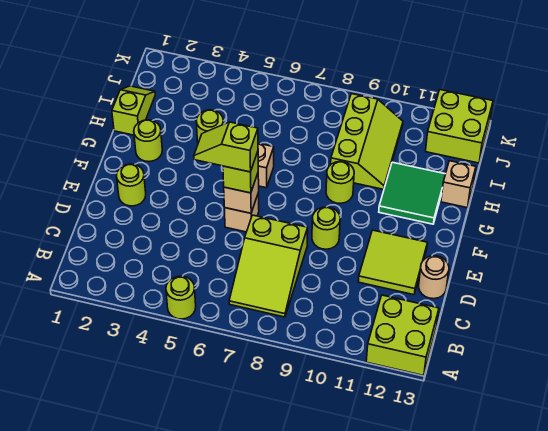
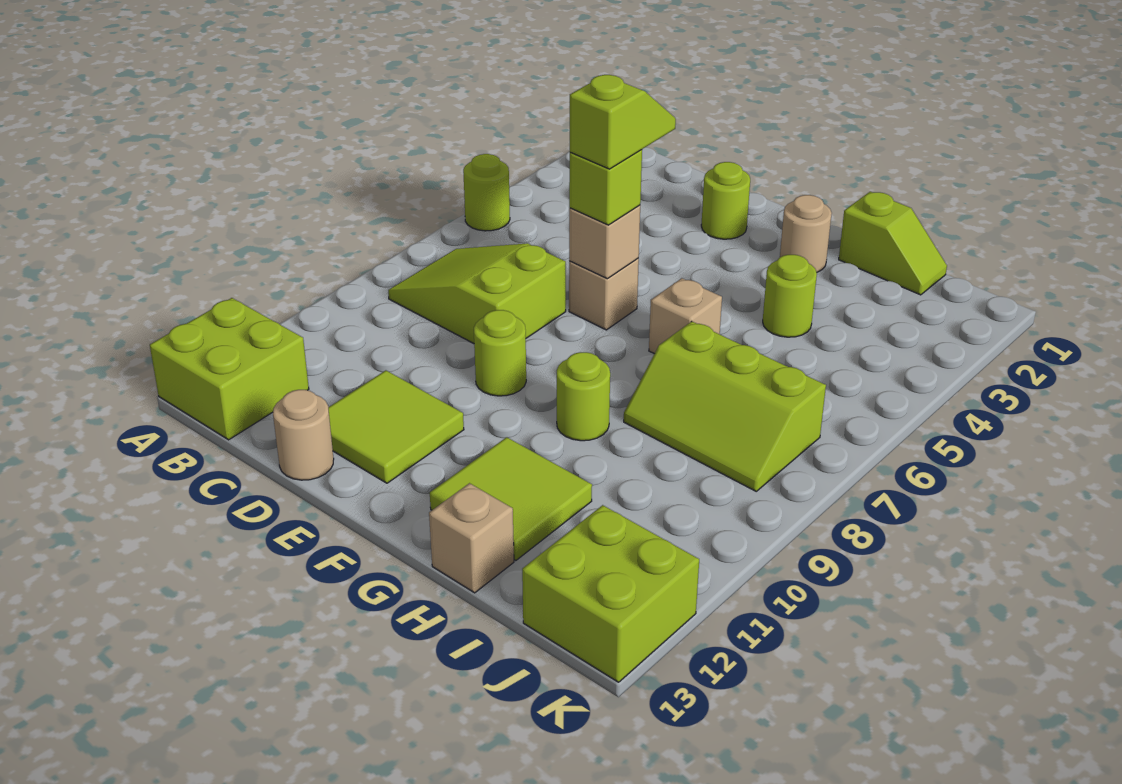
lime round brick G2 level 1 -> tan round brick G2 level 1
green tile G11:H12 level 1 -> lime tile G11:H12 level 1
lime slope H9:J10 level 1 top 9 -> lime slope H7:J8 level 1 top 7

